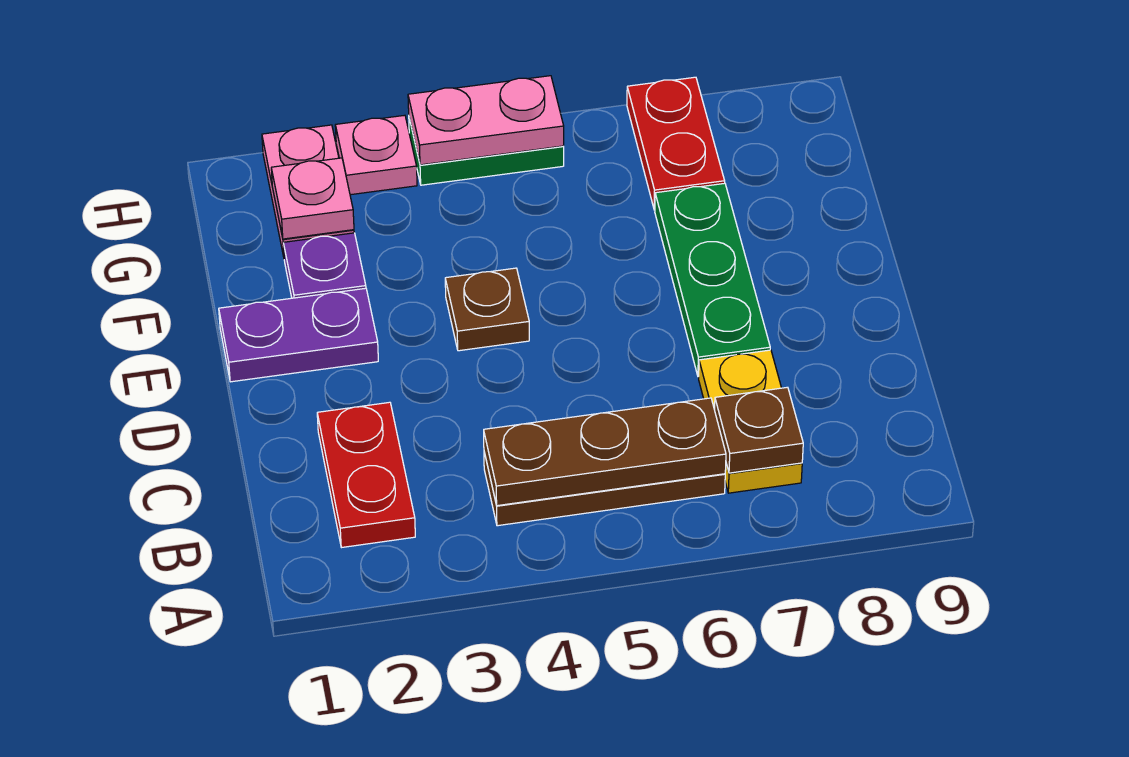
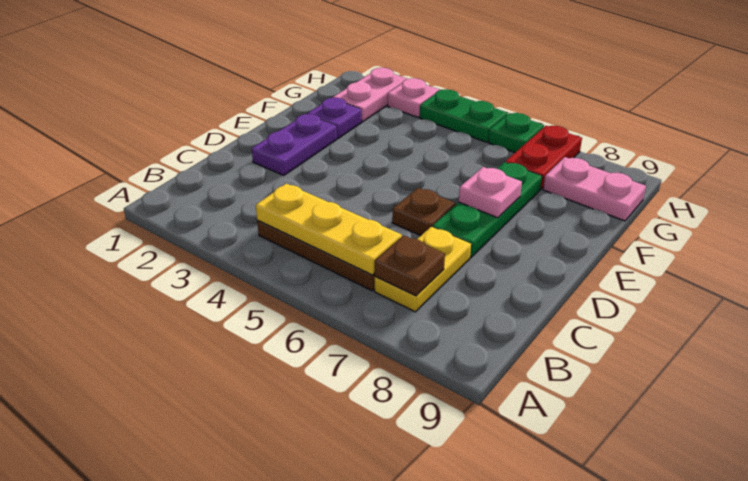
red plate B2:C2 level 1 -> none
brown plate B4:B6 level 2 -> yellow plate B4:B6 level 2
purple plate E1:E2 level 1 -> purple plate D2:E2 level 1
brown plate E4 level 1 -> brown plate D6 level 1
pink plate G2 level 2 -> pink plate E7 level 2
pink plate H4:H5 level 2 -> pink plate G8:G9 level 1
none -> green plate H6 level 1

